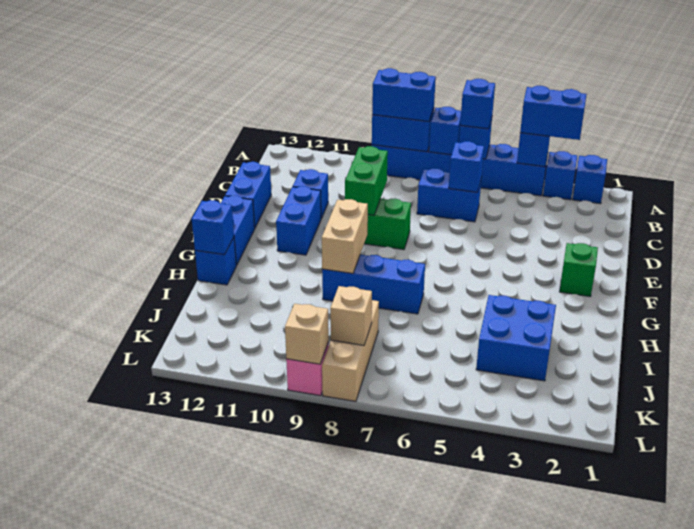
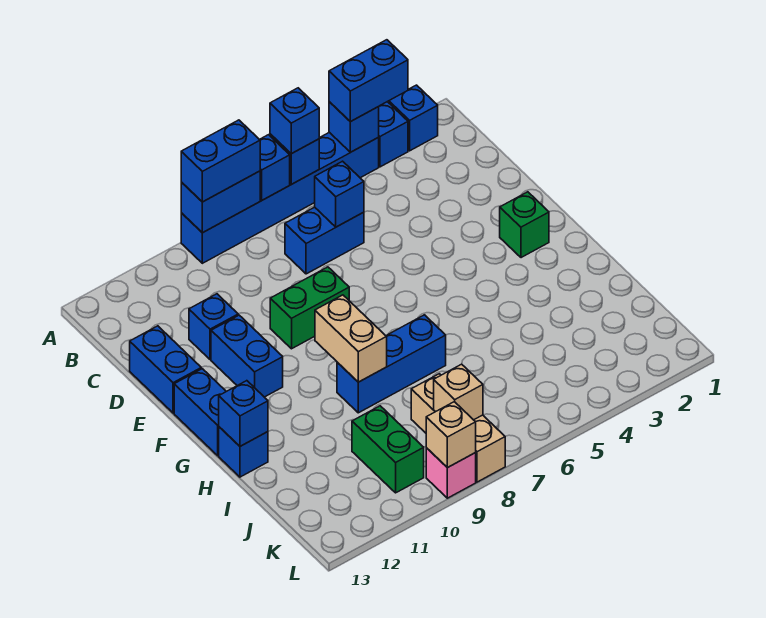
green brick D9:E9 level 2 -> green brick J10:K10 level 1
blue brick I3:J4 level 1 -> none

